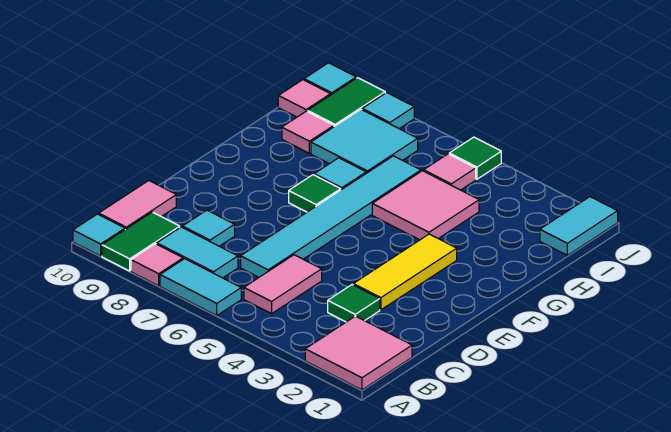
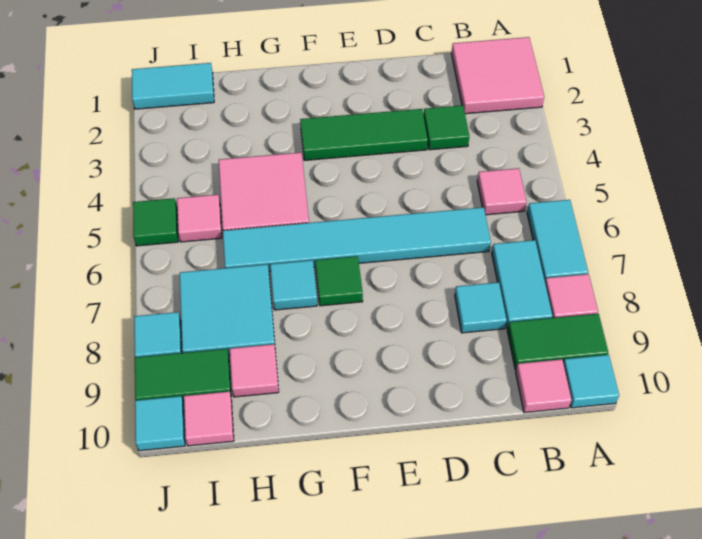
pink tile B5:C5 level 1 -> pink tile B5 level 1
pink tile B10:C10 level 1 -> pink tile B10 level 1
yellow tile D3:F3 level 1 -> green tile D3:F3 level 1

